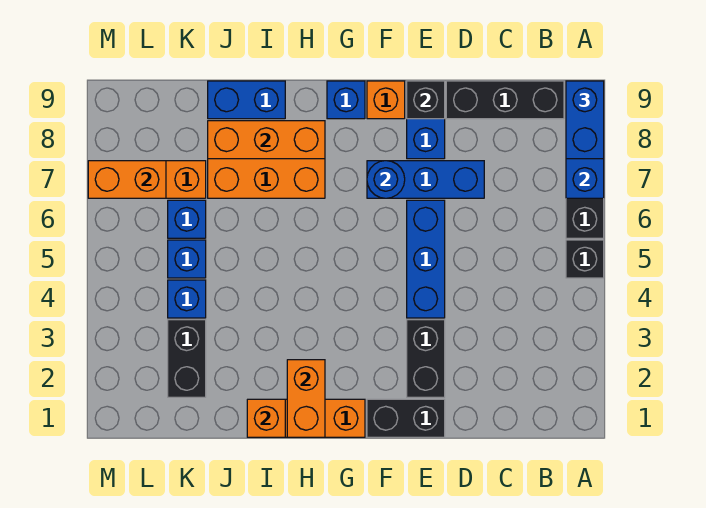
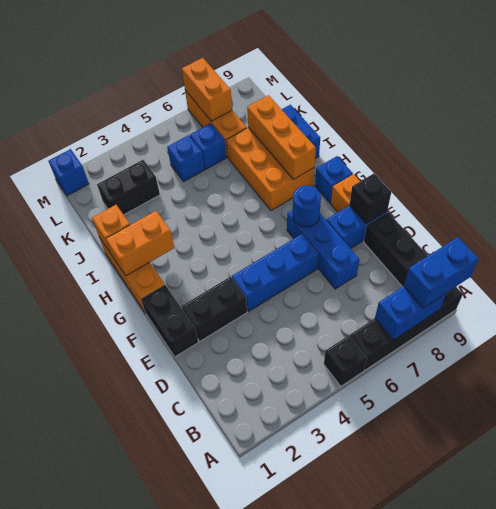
blue brick K4 level 1 -> blue brick M1 level 1

